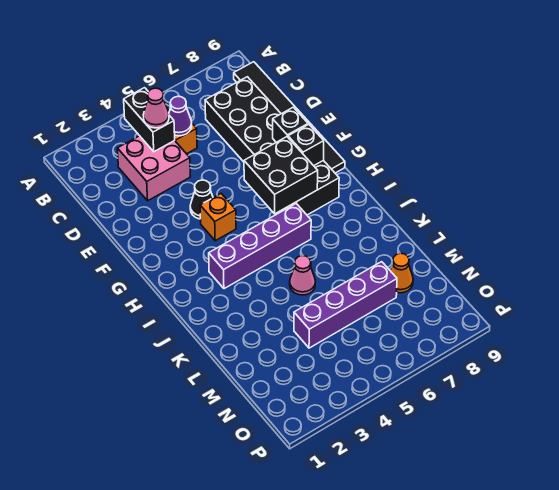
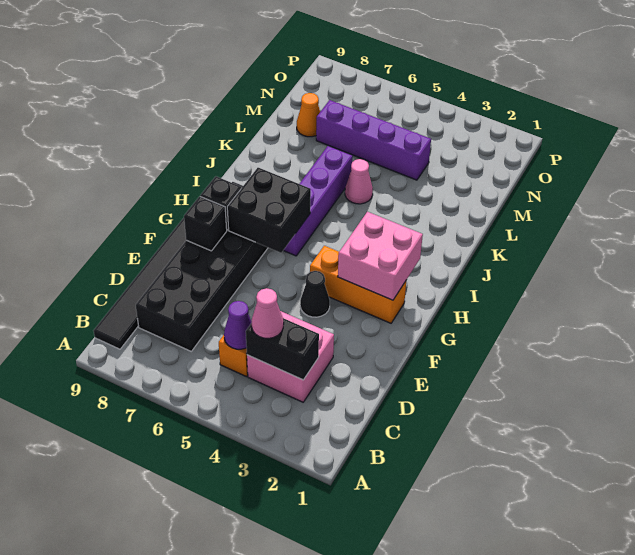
black brick B4:C4 level 2 -> black brick C3:C4 level 2
none -> pink brick G2:H3 level 2
orange brick G4 level 1 -> orange brick G2:G4 level 1
purple brick I3:I6 level 1 -> purple brick H6:K6 level 1

